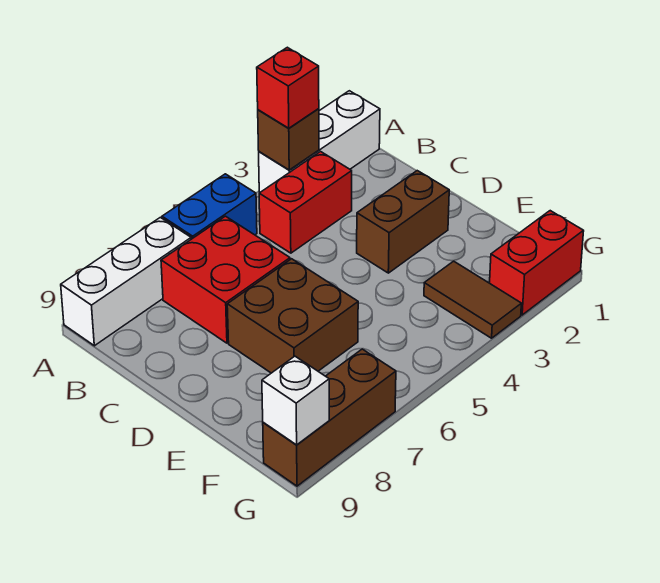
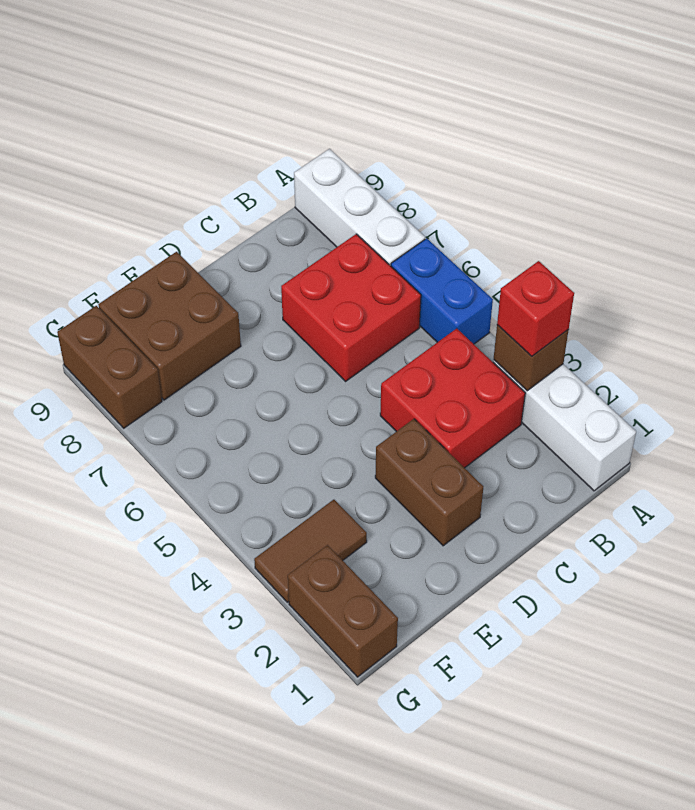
red brick B3:B4 level 1 -> red brick B3:C4 level 1
brown brick D6:E7 level 1 -> brown brick E8:F9 level 1
red brick G1:G2 level 1 -> brown brick G1:G2 level 1
brown brick G7:G9 level 1 -> brown brick G8:G9 level 1
white brick G9 level 2 -> none

